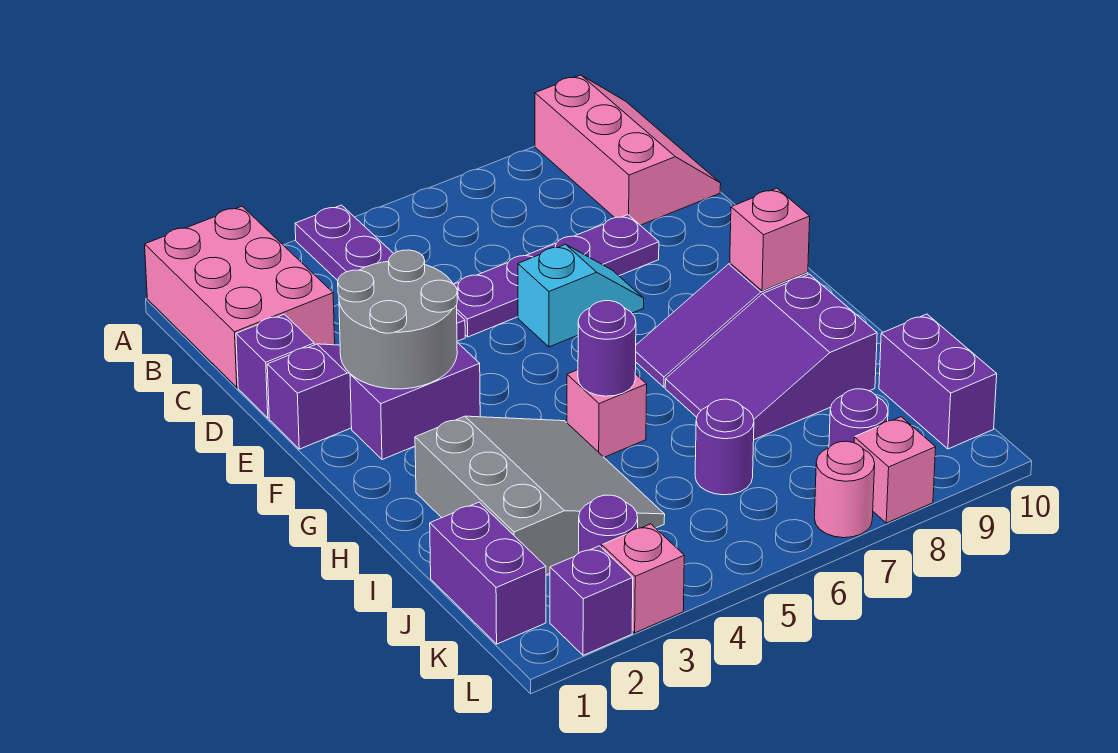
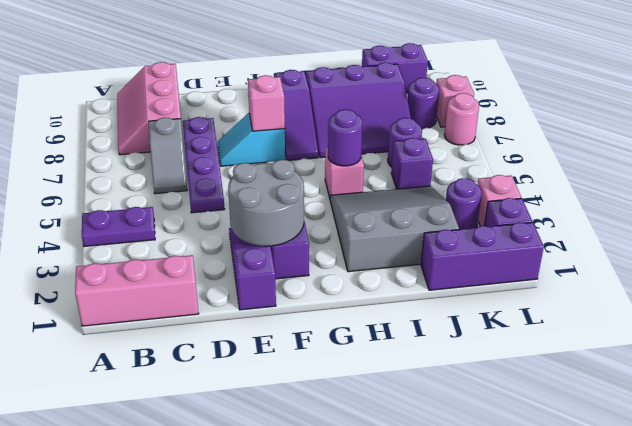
pink brick A1:C2 level 1 -> pink brick A1:C1 level 1
purple plate A4:D4 level 1 -> purple plate A4:B4 level 1
pink slope A9:C10 level 1 top 9 -> pink slope B8:C10 level 1 top C
none -> grey slope C6:C7 level 1 top 7
purple brick D1 level 1 -> purple brick J5 level 1
cyan slope E6:E7 level 1 top 6 -> cyan slope E7:F7 level 1 top F
pink brick G9 level 2 -> pink brick F7 level 2
purple slope H7:I9 level 1 top 9 -> purple slope H7:J9 level 1 top 9
purple brick J1:K1 level 1 -> purple brick J1:L1 level 1

